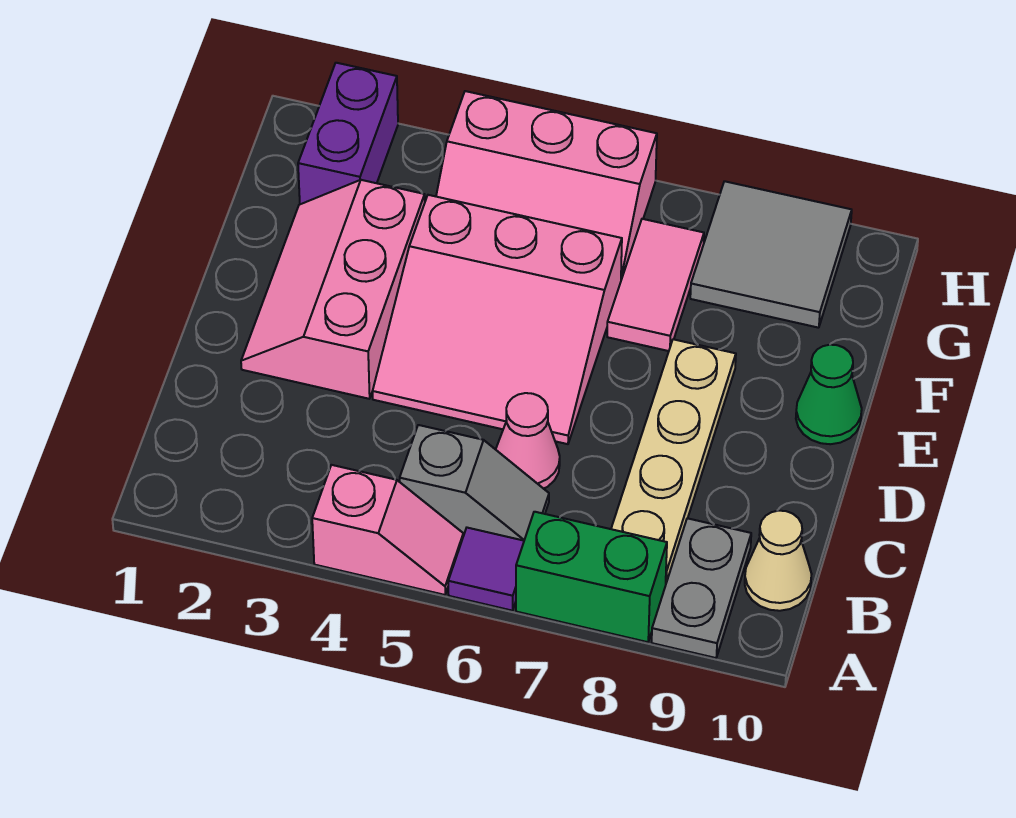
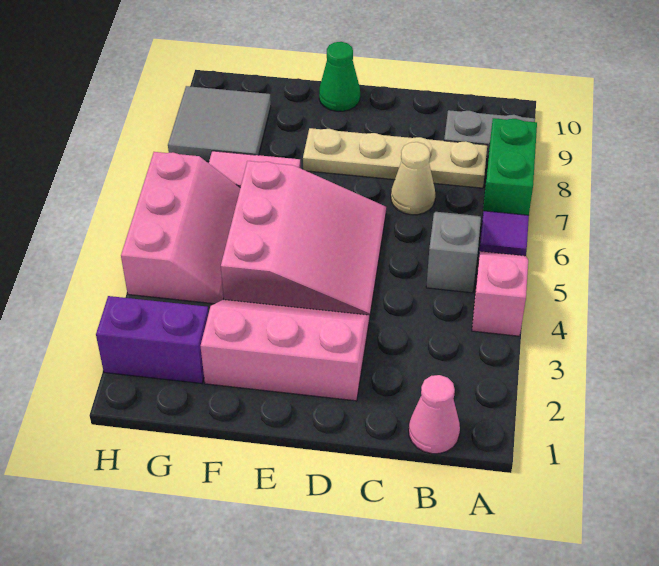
tan cone B10 level 1 -> tan cone C7 level 1
pink cone C6 level 1 -> pink cone B1 level 1
pink slope D2:F3 level 1 top 3 -> pink slope D2:F3 level 1 top 2

